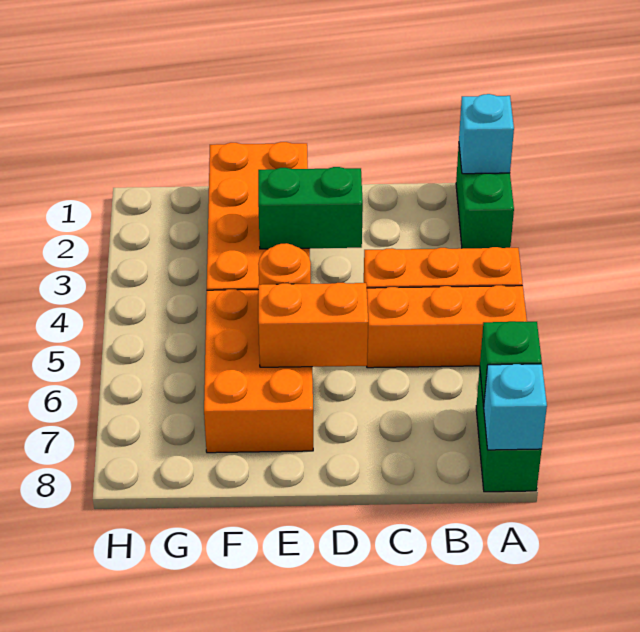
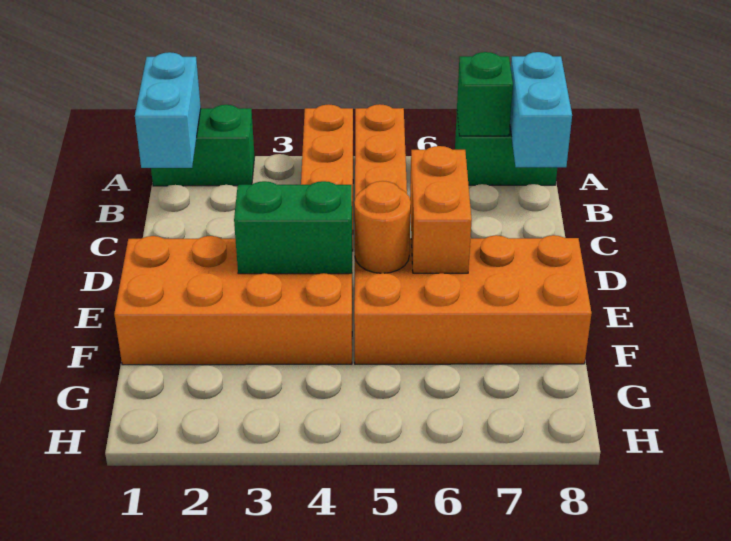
cyan brick A1 level 2 -> cyan brick A1:B1 level 2
cyan brick A8 level 2 -> cyan brick A8:B8 level 2
green brick D3:E3 level 2 -> green brick E3:E4 level 2
orange brick E5:F7 level 1 -> orange brick E5:F8 level 1

